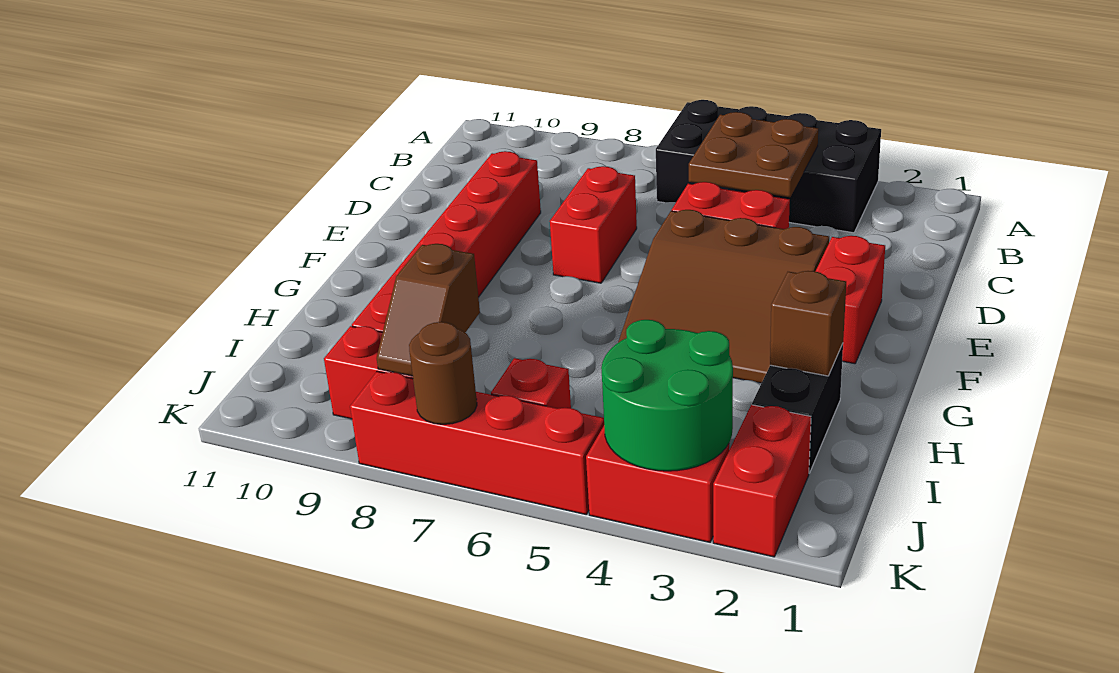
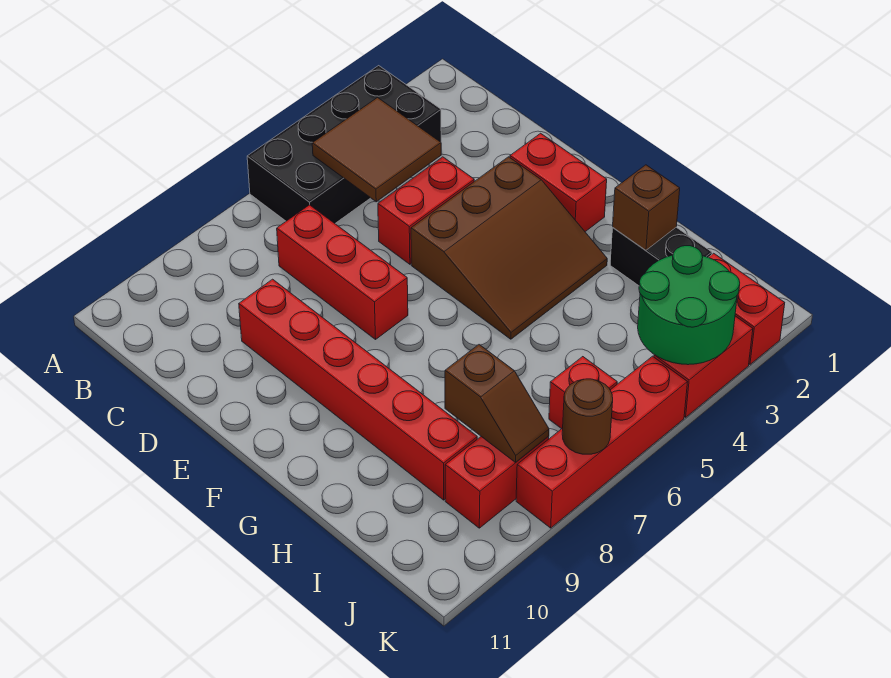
brown plate B4:C5 level 2 -> brown tile B4:C5 level 2
red brick D7:E7 level 1 -> red brick C7:E7 level 1

